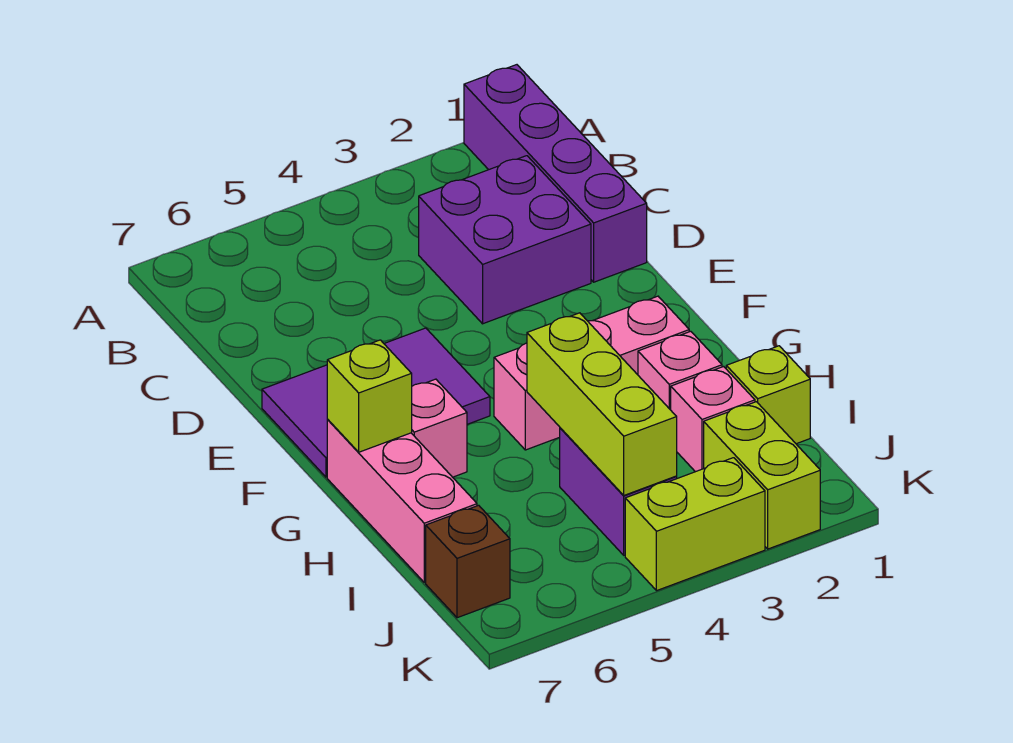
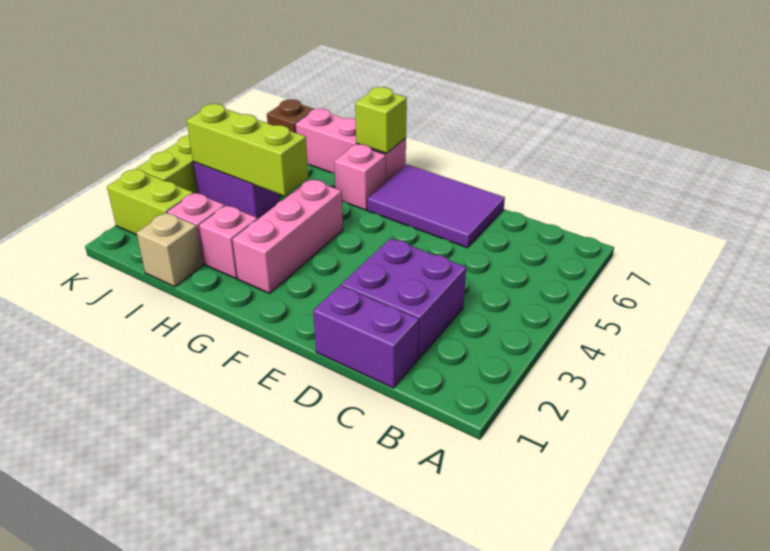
purple brick A1:D1 level 1 -> purple brick C1:D1 level 1
purple tile E5:F7 level 1 -> purple tile D6:F7 level 1
lime brick I1 level 1 -> tan brick I1 level 1

